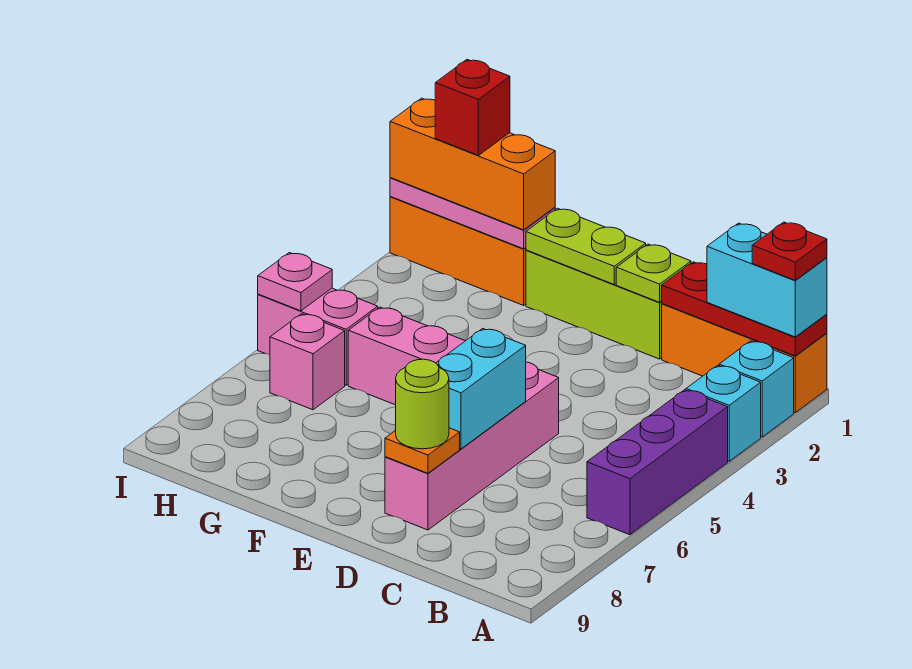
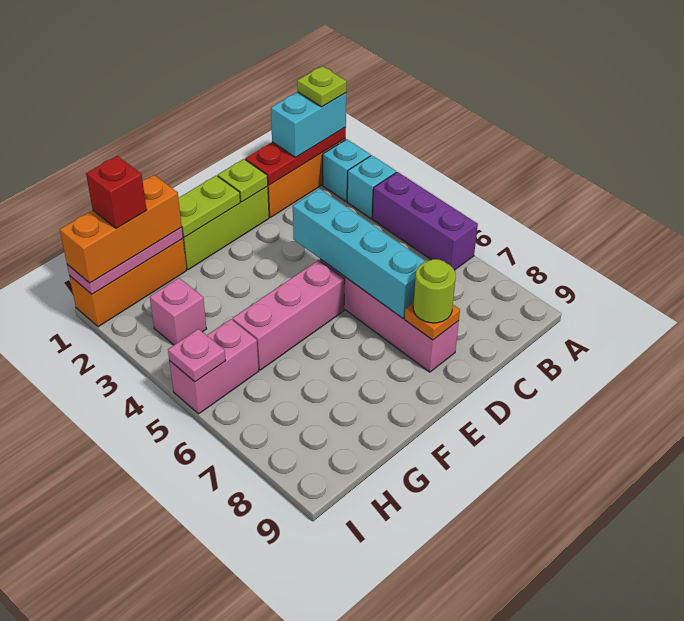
red plate A1 level 4 -> lime plate A1 level 4
cyan brick D6:D7 level 2 -> cyan brick D4:D7 level 2
pink brick H6 level 1 -> pink brick H3 level 1

